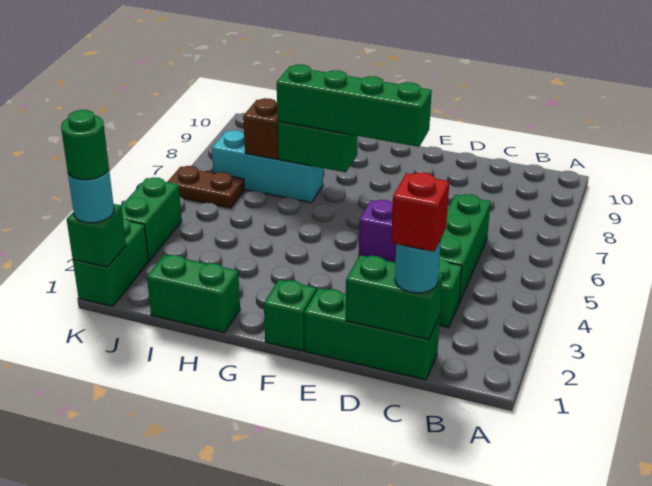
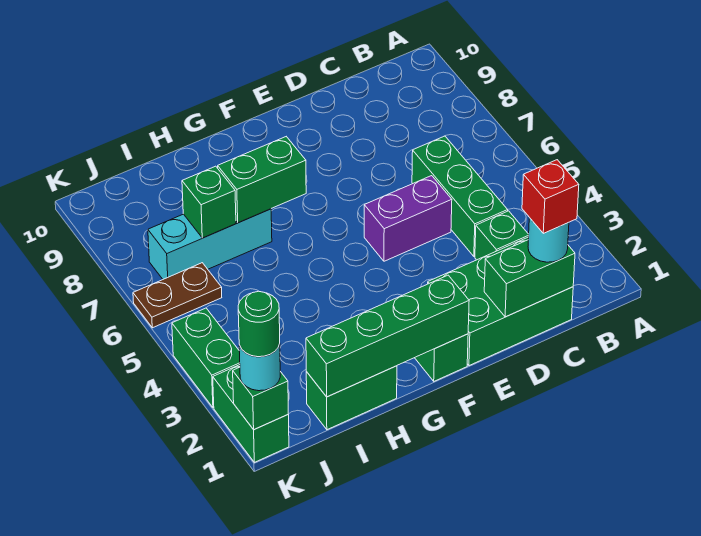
green brick C1:E1 level 1 -> green brick C1:E2 level 1
green brick E7:H7 level 3 -> green brick F1:I1 level 2
brown brick I7 level 2 -> green brick I7 level 2

